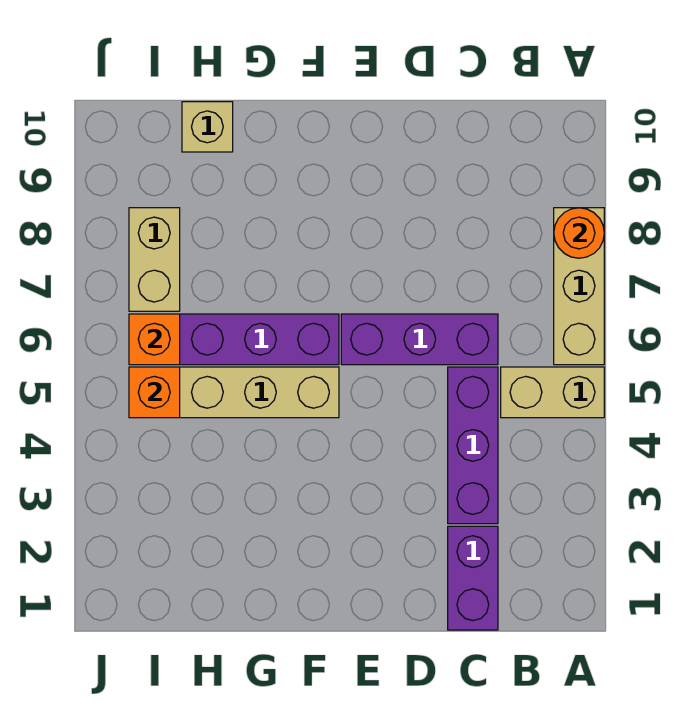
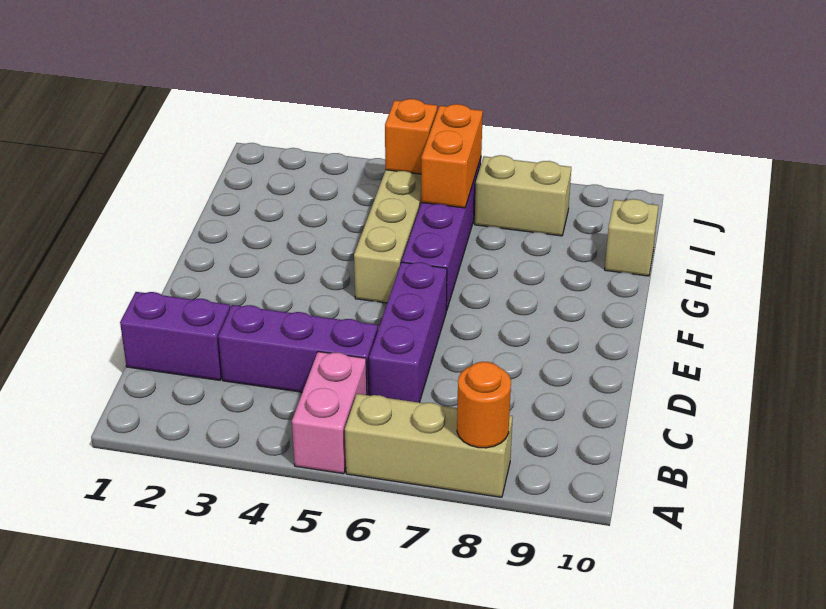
tan brick A5:B5 level 1 -> pink brick A5:B5 level 1
orange brick I6 level 2 -> orange brick H6:I6 level 2

